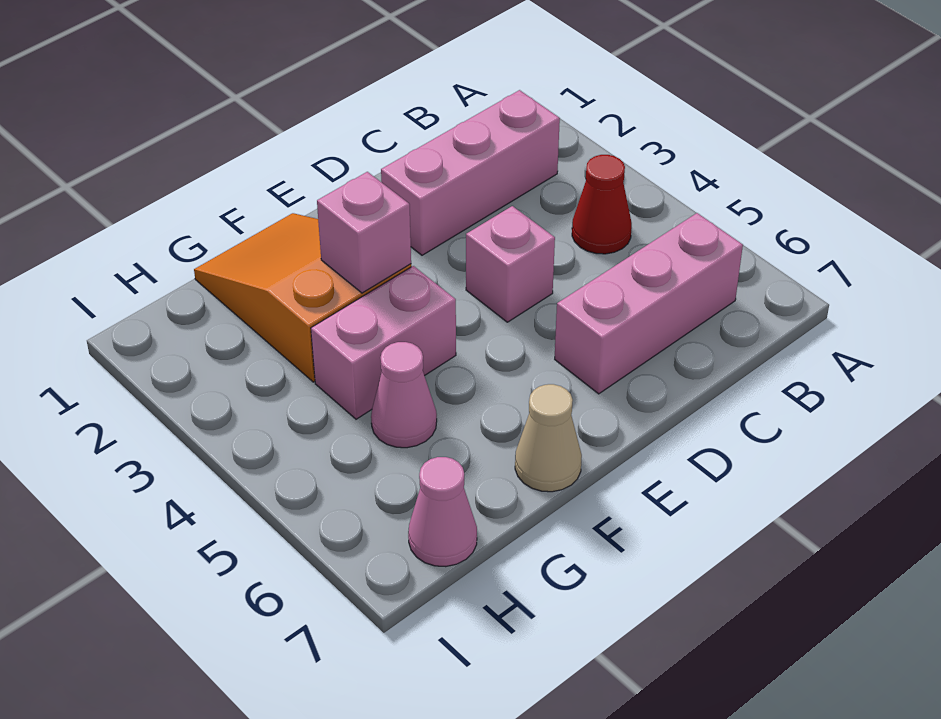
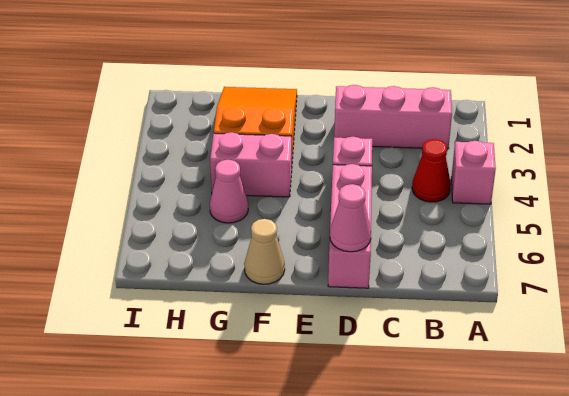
pink brick B6:D6 level 1 -> pink brick D5:D7 level 1
pink brick F3 level 2 -> pink brick A4 level 1
pink cone H7 level 1 -> pink cone D7 level 2

